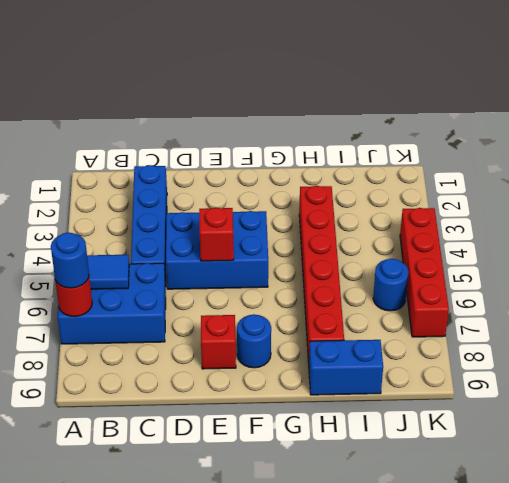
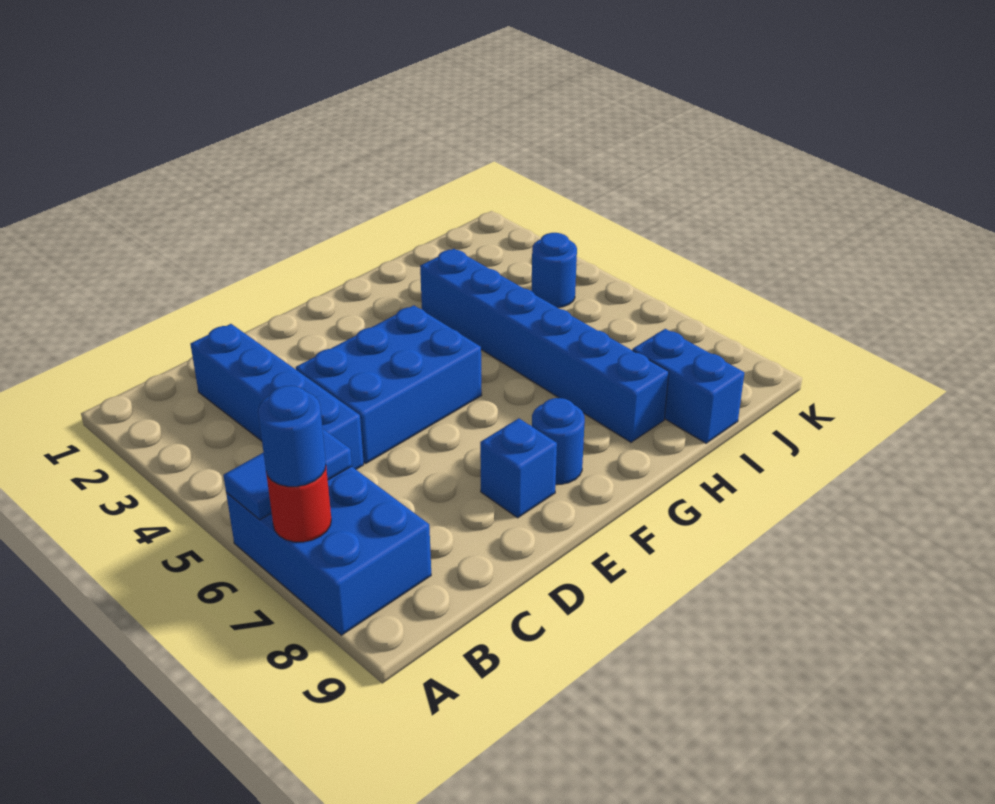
blue brick A6:C7 level 1 -> blue brick A6:B8 level 1
red brick E5 level 2 -> none
red brick E8 level 1 -> blue brick E8 level 1
red brick H3:H8 level 1 -> blue brick H3:H8 level 1
blue brick H9:I9 level 1 -> blue brick I8:I9 level 1
blue round brick J6 level 1 -> blue round brick J4 level 1
red brick K4:K7 level 1 -> none

